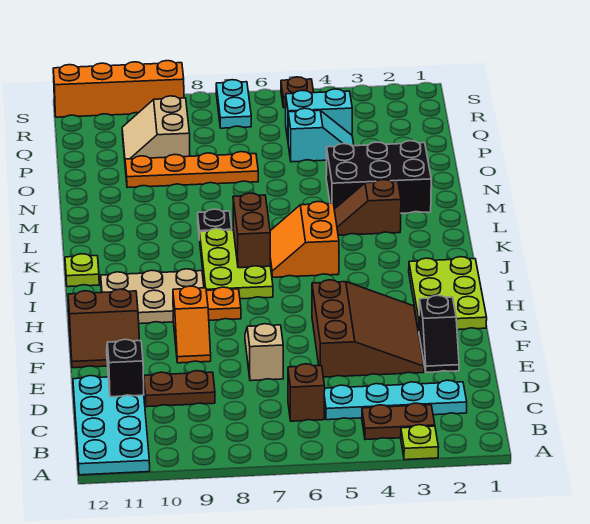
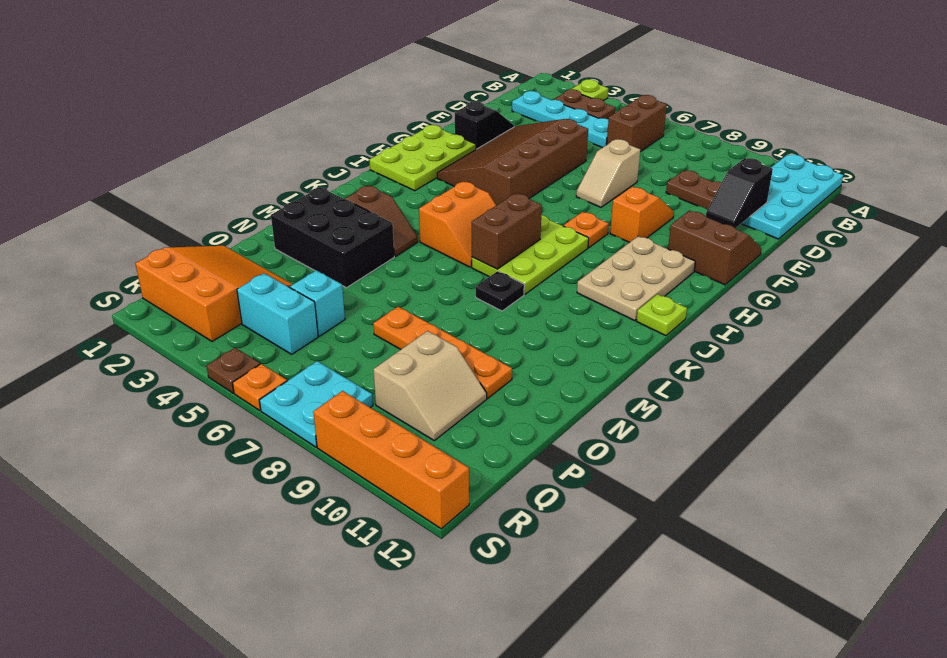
brown brick C6 level 1 -> brown brick B6:C6 level 1
brown slope E3:G5 level 1 top 5 -> brown slope E3:H5 level 1 top 5
tan plate H9:I11 level 1 -> tan plate H10:J11 level 1
none -> orange slope P1:R3 level 1 top R
cyan plate R7:S7 level 1 -> cyan plate R7:S8 level 1
none -> orange plate S6 level 1

